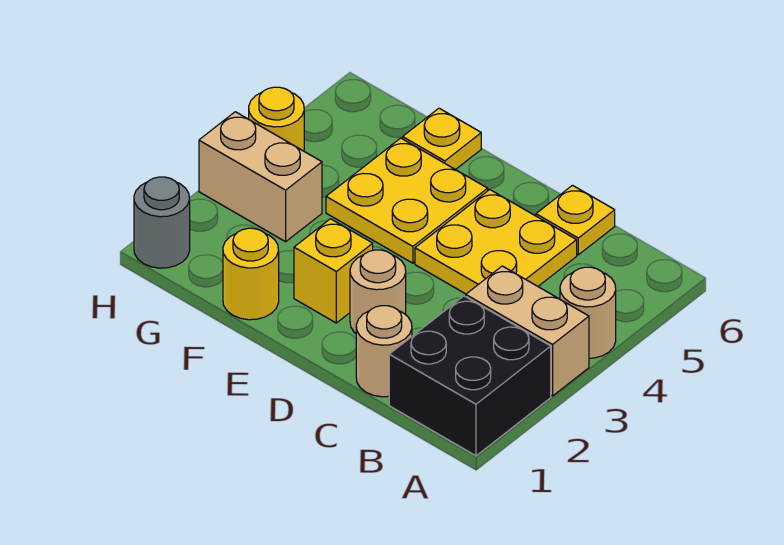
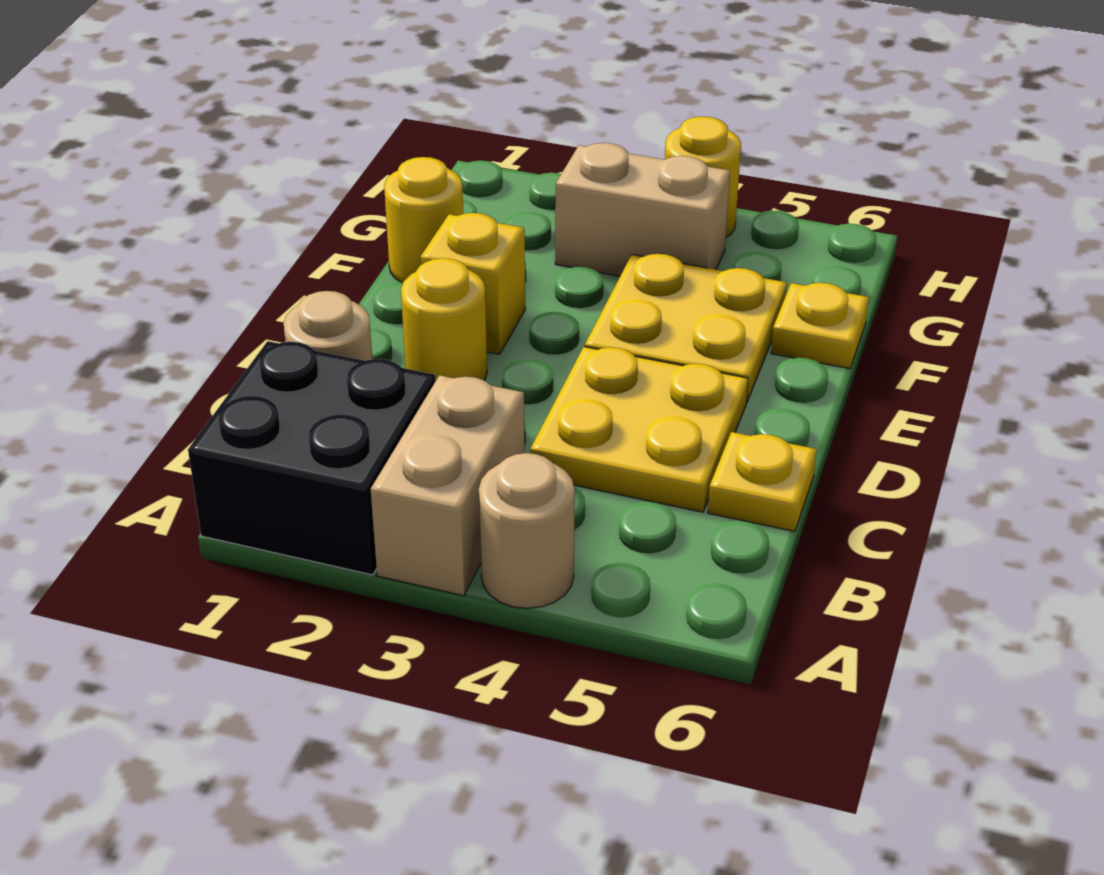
tan round brick D2 level 1 -> yellow round brick D2 level 1
tan brick G3:H3 level 1 -> tan brick G3:G4 level 1
grey round brick H1 level 1 -> none

